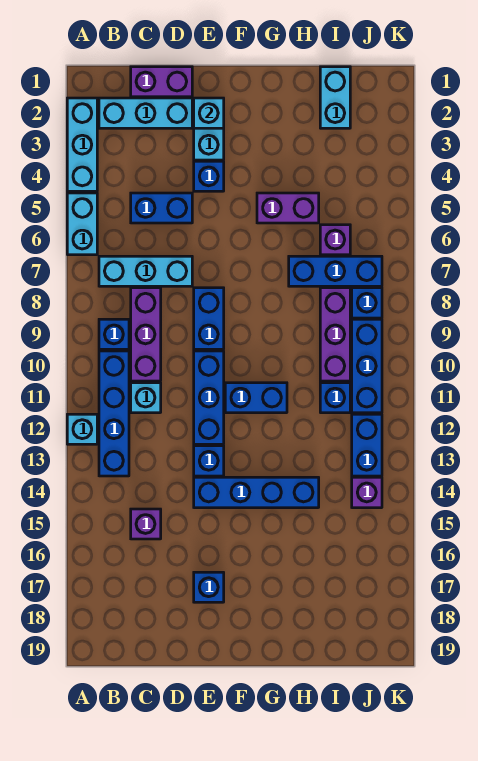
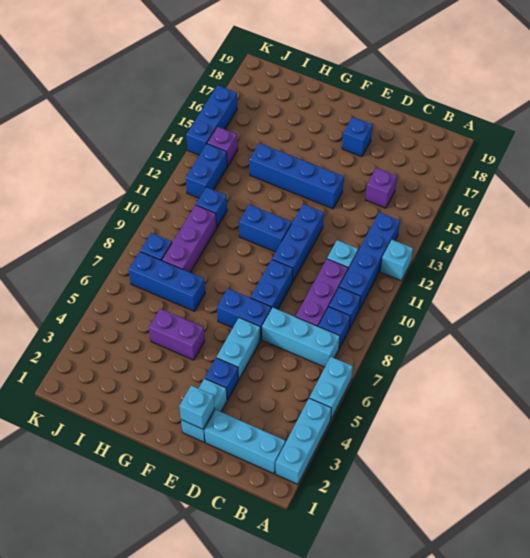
purple brick C1:D1 level 1 -> none
blue brick C5:D5 level 1 -> blue brick E7:F7 level 1
blue brick E13 level 1 -> blue brick B8 level 1
cyan brick I1:I2 level 1 -> cyan brick E5:E6 level 1
purple brick I6 level 1 -> none
blue brick J9:J11 level 1 -> blue brick K14:K16 level 1

